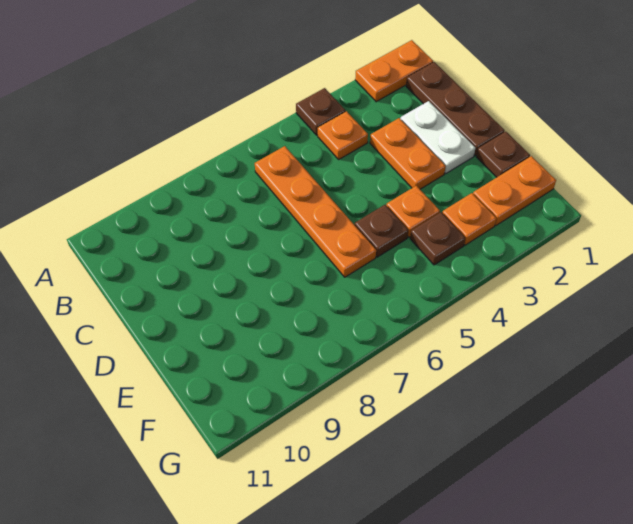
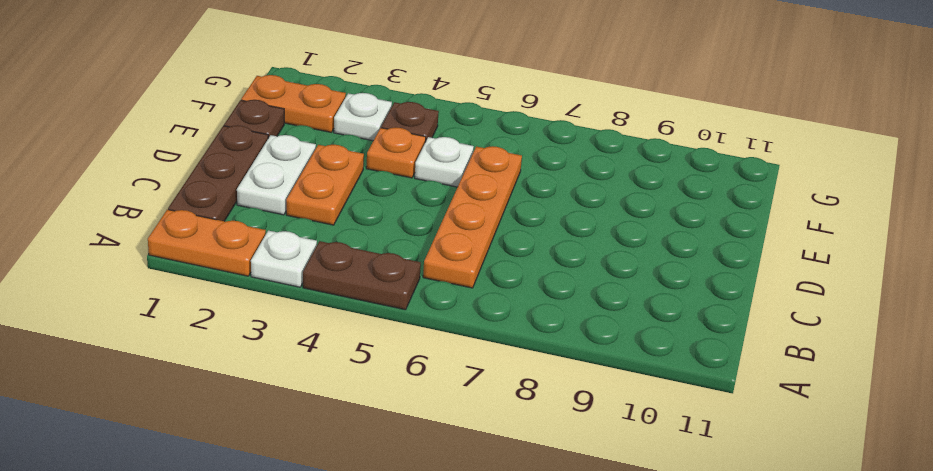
none -> white plate A3 level 1
brown plate A4 level 1 -> brown plate A4:A5 level 1
orange plate B4 level 1 -> none
brown plate E5 level 1 -> white plate E5 level 1
orange plate F3 level 1 -> white plate F3 level 1

